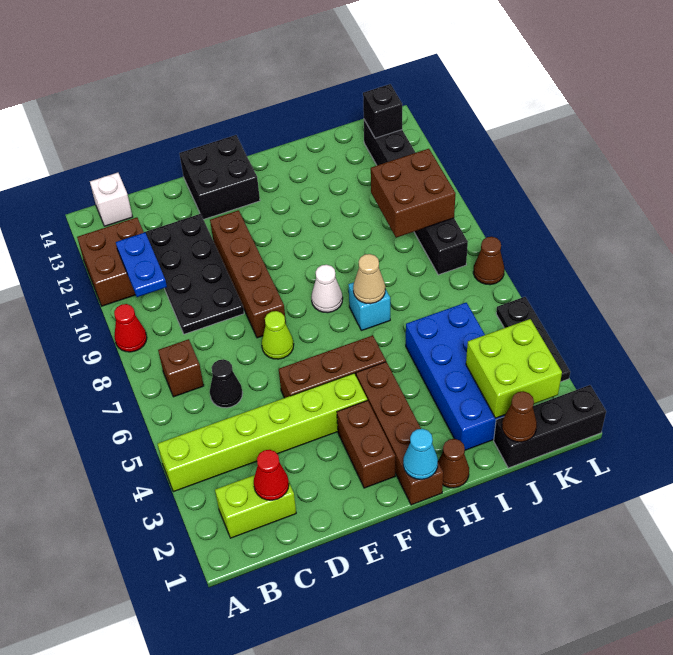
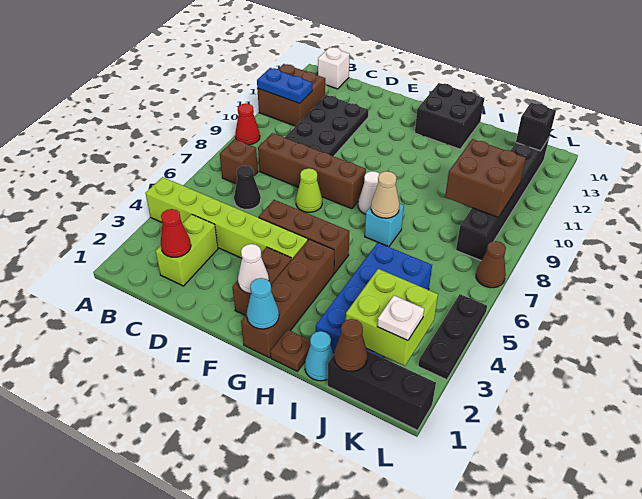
lime brick B2:C2 level 1 -> lime brick C2:C3 level 1
blue plate B10:B11 level 2 -> blue plate A11:B11 level 2
brown brick E8:E11 level 1 -> brown brick C8:F8 level 1
black brick E13:F14 level 1 -> black brick G13:H14 level 1
none -> white cone F2 level 2
brown cone H1 level 1 -> brown plate H1 level 1
none -> cyan cone I1 level 1
none -> white plate K2 level 3

